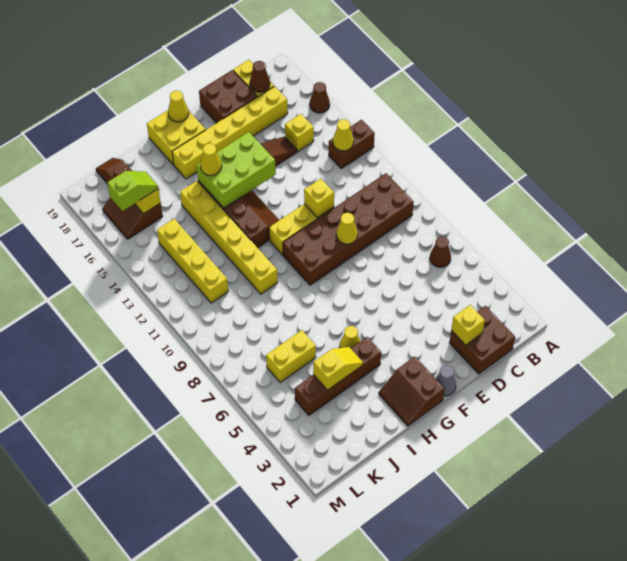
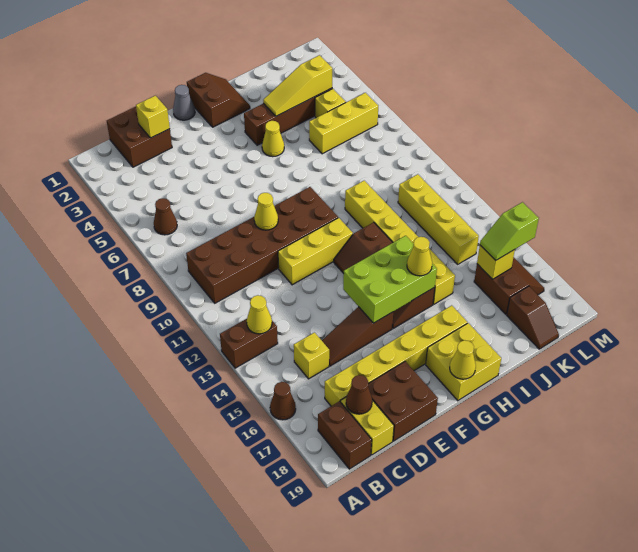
none -> brown brick B18:B19 level 1
yellow brick E11 level 2 -> yellow brick K5 level 1
yellow slope I4:J4 level 2 top J -> yellow slope I4:K4 level 2 top K
yellow brick J6:K6 level 1 -> yellow brick J6:L6 level 1

